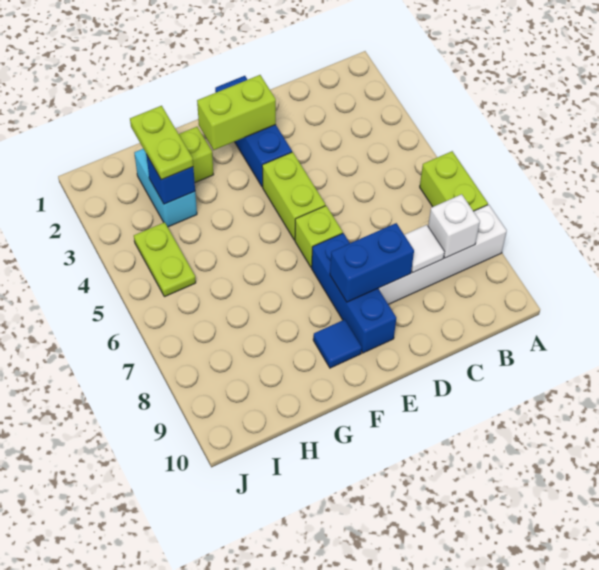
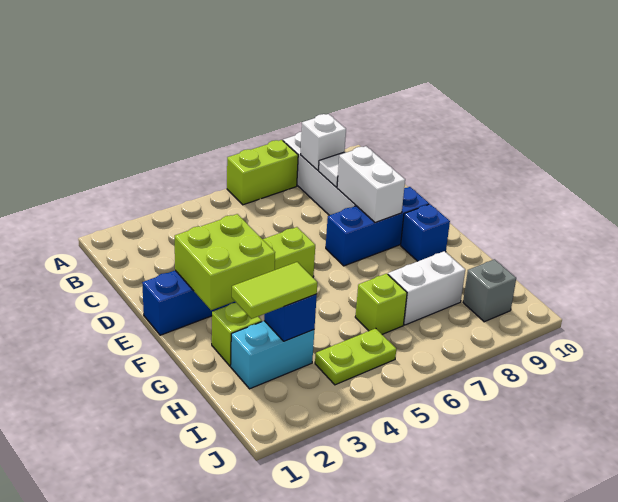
blue brick D8:E8 level 2 -> white brick D8:E8 level 2
lime brick E2:F2 level 2 -> lime brick E2:F3 level 2
lime brick E6 level 1 -> lime brick H6 level 1
blue tile F9 level 1 -> blue brick F9 level 1
lime plate H2:H3 level 3 -> lime tile H2:H3 level 3
none -> white brick H7:H8 level 1
none -> grey brick I9 level 1

